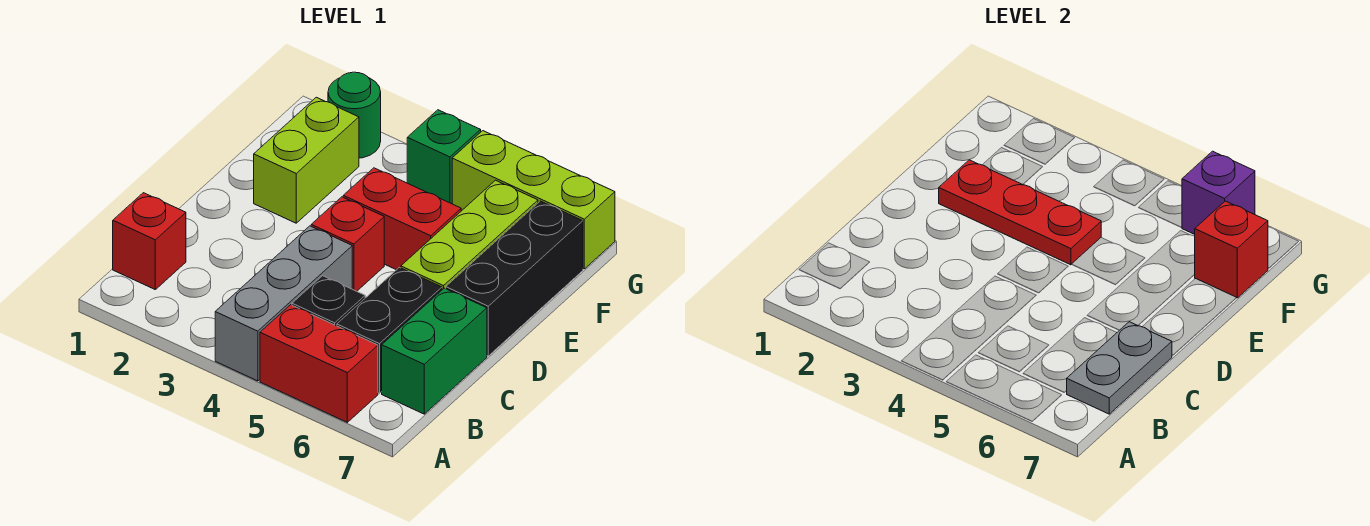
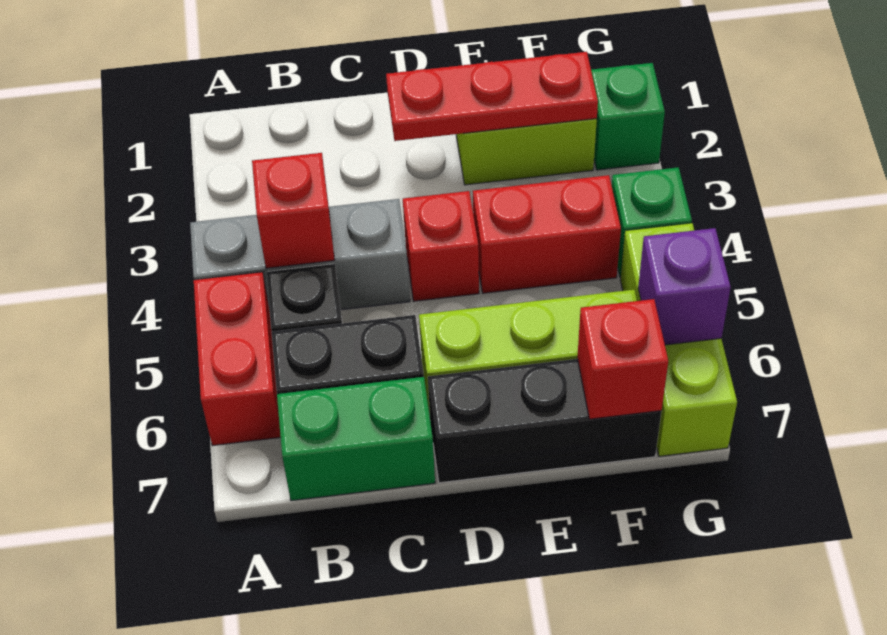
red brick B1 level 1 -> red brick B4 level 2
grey plate B7:C7 level 2 -> none
red plate E2:E4 level 2 -> red plate D2:F2 level 2
red brick E4:E5 level 1 -> red brick E4:F4 level 1
green round brick G2 level 1 -> green brick G2 level 1

